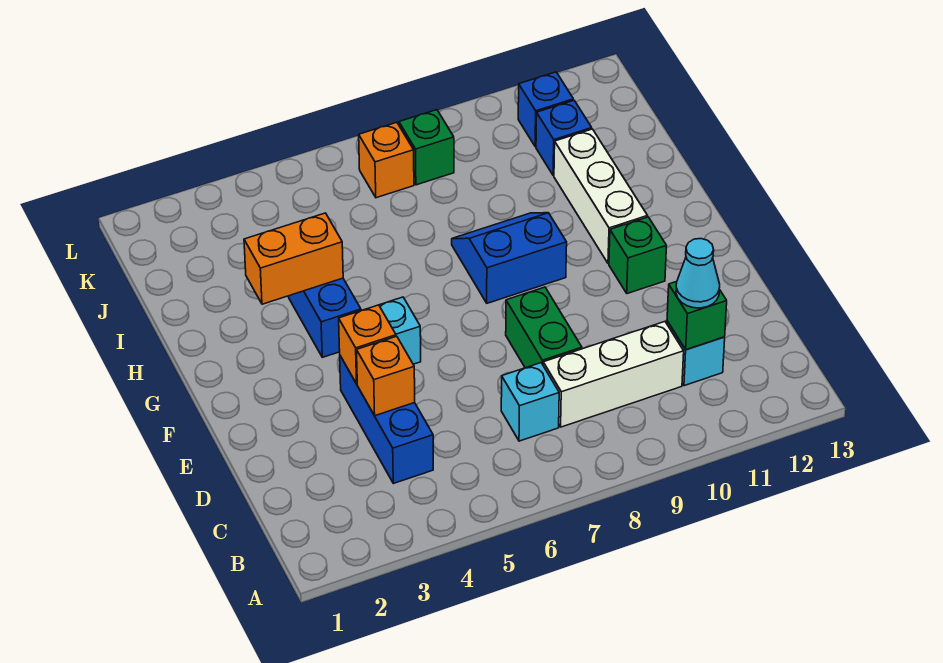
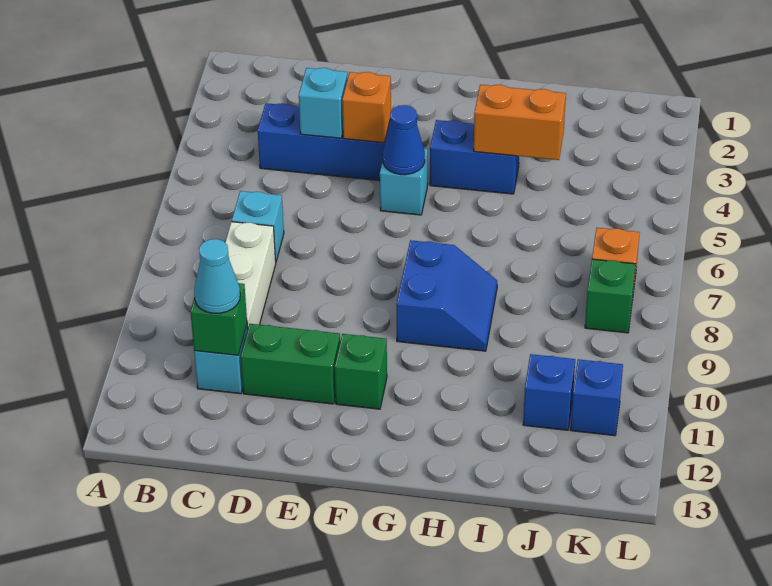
orange brick D4 level 2 -> cyan brick D4 level 2
green brick D8:E8 level 1 -> green brick D11:E11 level 1
none -> blue cone F5 level 2
white brick G11:I11 level 1 -> none
orange brick H3:H4 level 2 -> orange brick H4:I4 level 2

